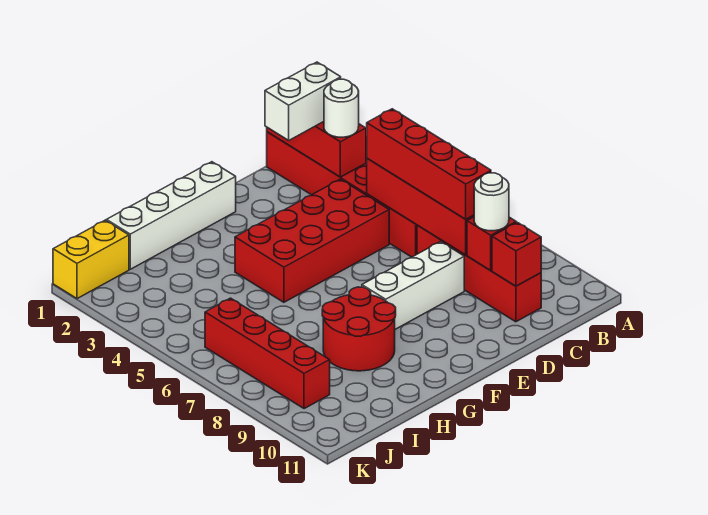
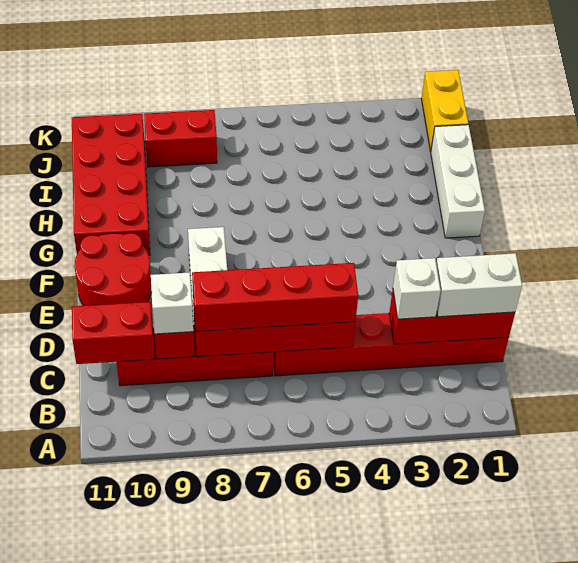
white brick C2:D2 level 3 -> white brick C1:C2 level 3
white round brick C3 level 3 -> white brick C3 level 3
white round brick C9 level 3 -> white brick C9 level 3
red brick C10 level 2 -> red brick C10:C11 level 2
red brick D4:G5 level 1 -> red brick G10:J11 level 1
white brick F1:I1 level 1 -> white brick G1:I1 level 1
red round brick G8:H9 level 1 -> red round brick E10:F11 level 1
red brick J6:J9 level 1 -> red brick J8:J9 level 1

